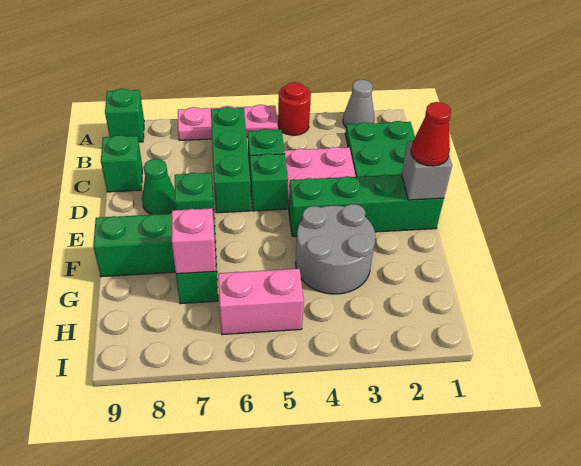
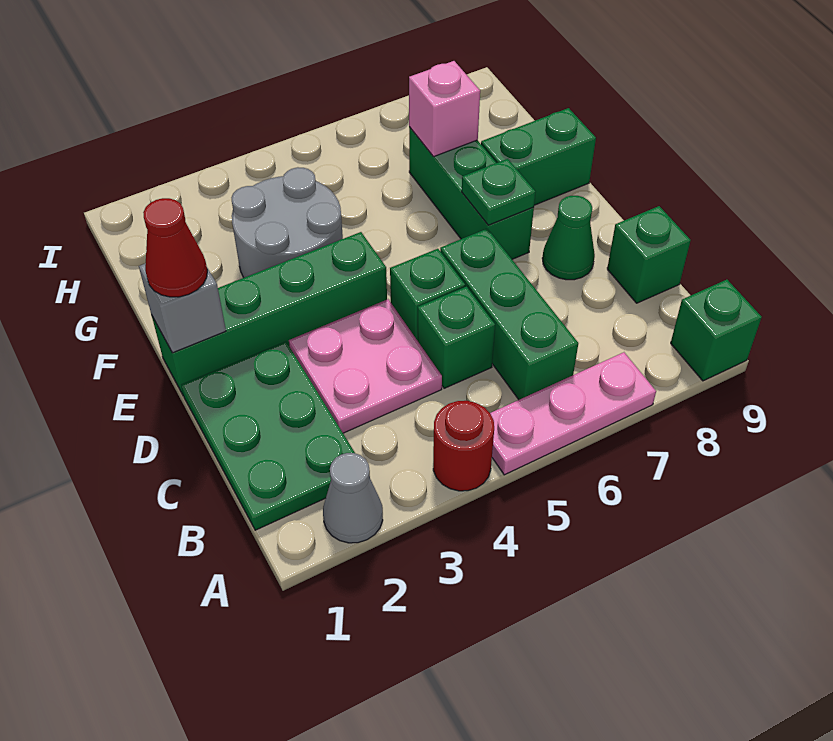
pink brick H5:H6 level 1 -> none

